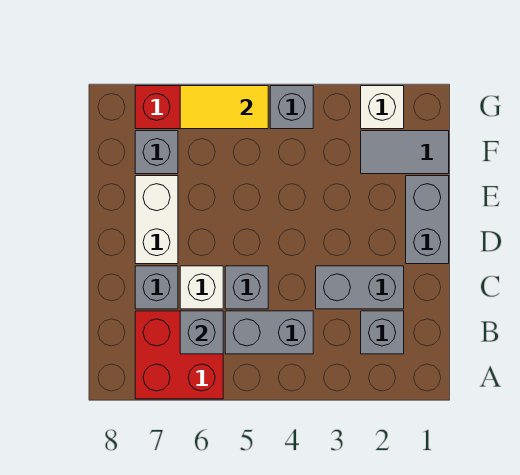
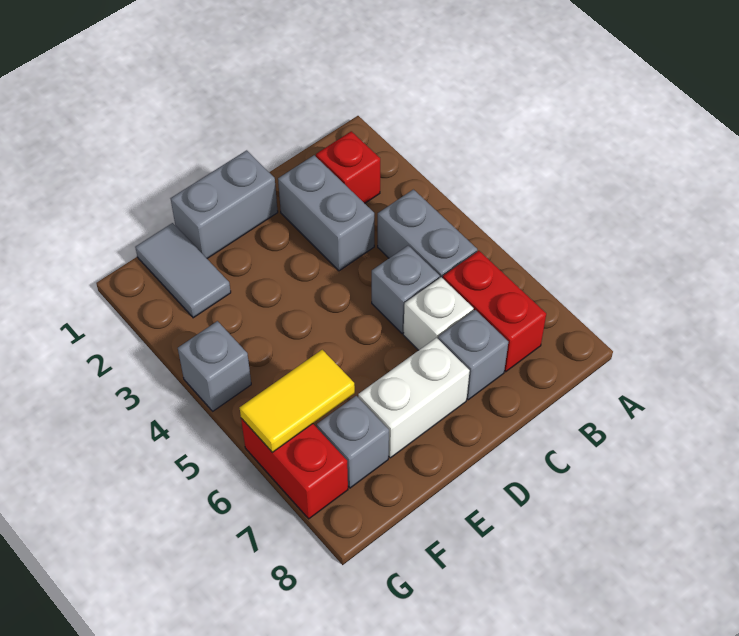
red brick A6:B7 level 1 -> red brick B6:B7 level 1
grey brick B2 level 1 -> red brick B2 level 1
grey brick B6 level 2 -> none
white brick G2 level 1 -> none
yellow tile G5:G6 level 2 -> yellow tile F6:G6 level 2

